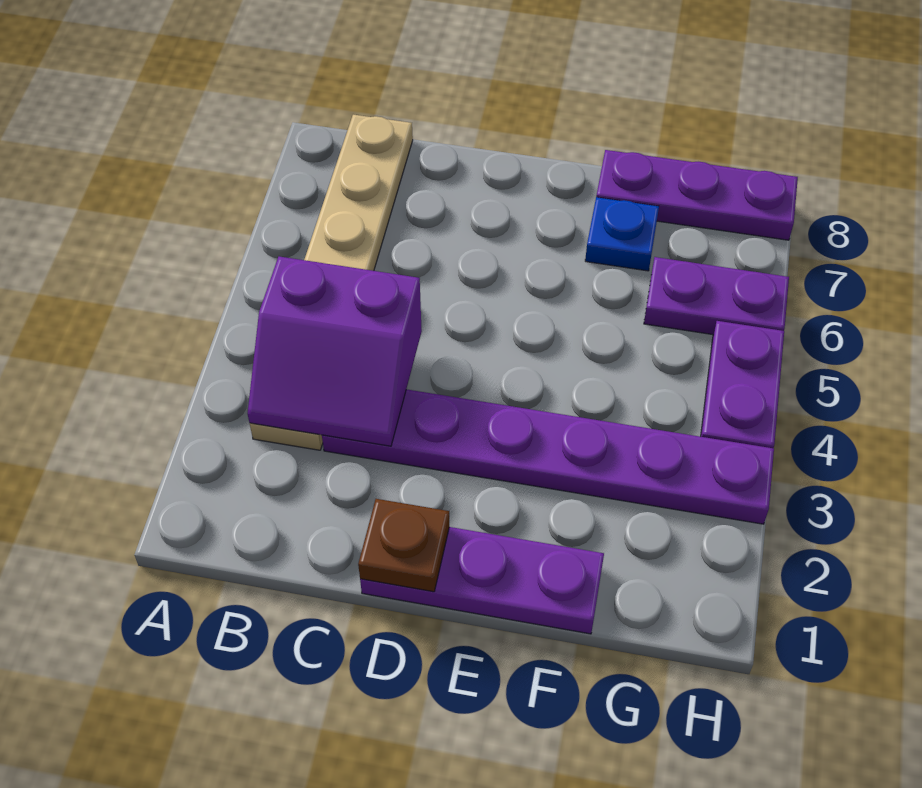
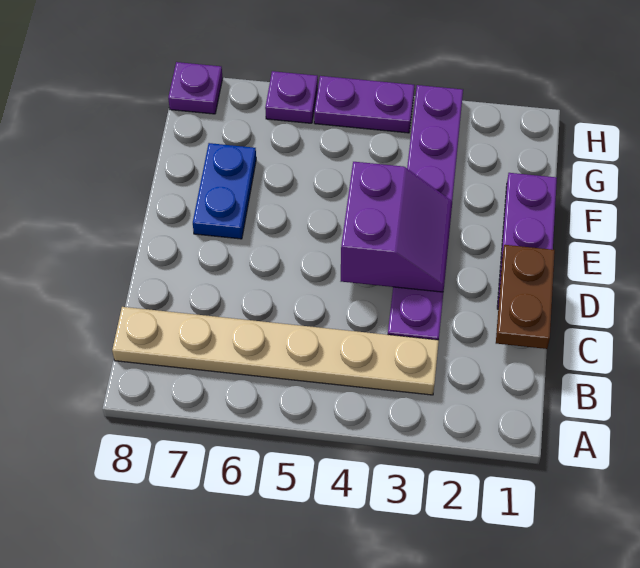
purple slope B3:C4 level 2 top 4 -> purple slope D3:E4 level 2 top 4
brown plate D1 level 2 -> brown plate C1:D1 level 2
blue plate F7 level 1 -> blue plate E7:F7 level 1
purple plate F8:H8 level 1 -> purple plate H8 level 1
purple plate G6:H6 level 1 -> purple plate H6 level 1

